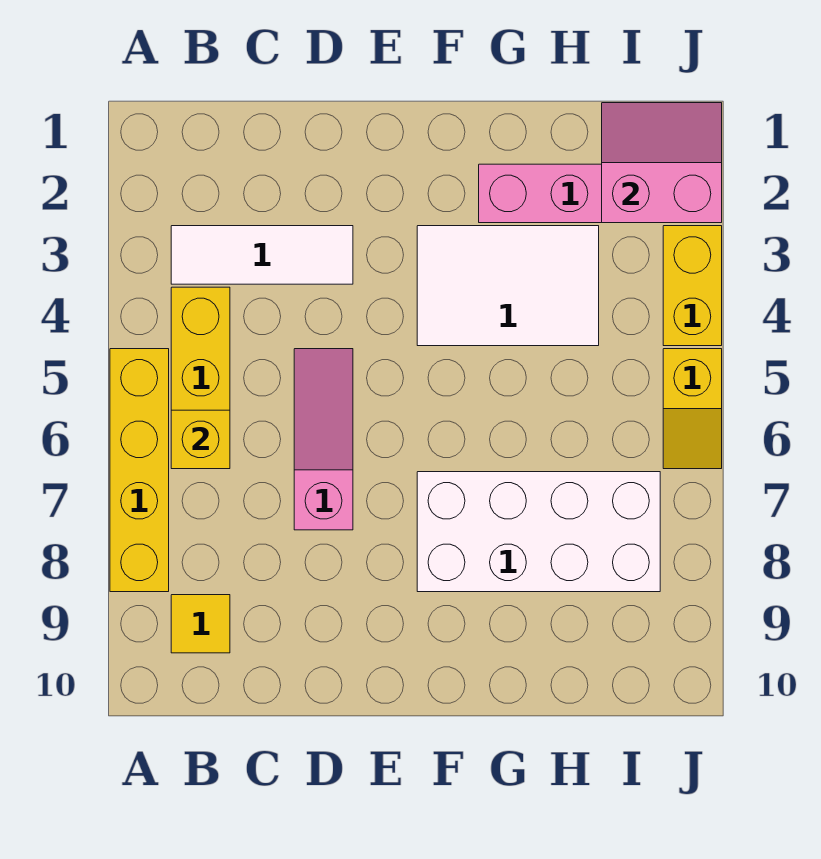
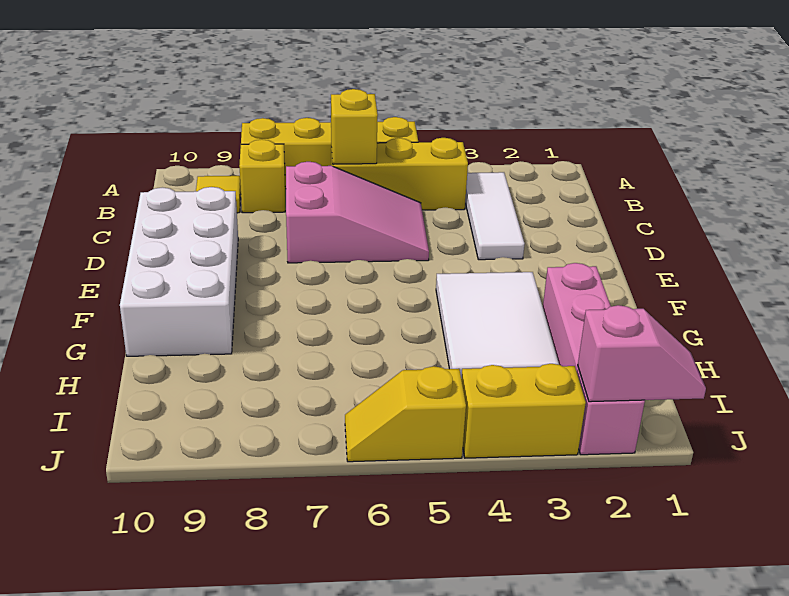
none -> yellow brick B8 level 1
pink slope D5:D7 level 1 top 7 -> pink slope C5:D7 level 1 top 7
white brick F7:I8 level 1 -> white brick D9:G10 level 1
pink slope I1:J2 level 2 top 2 -> pink slope J1:J2 level 2 top 2

